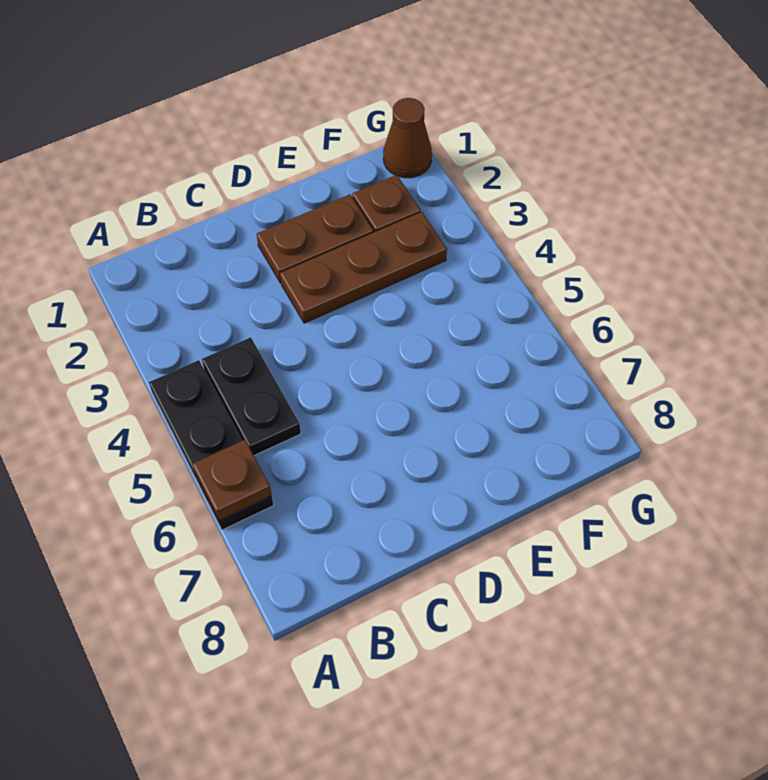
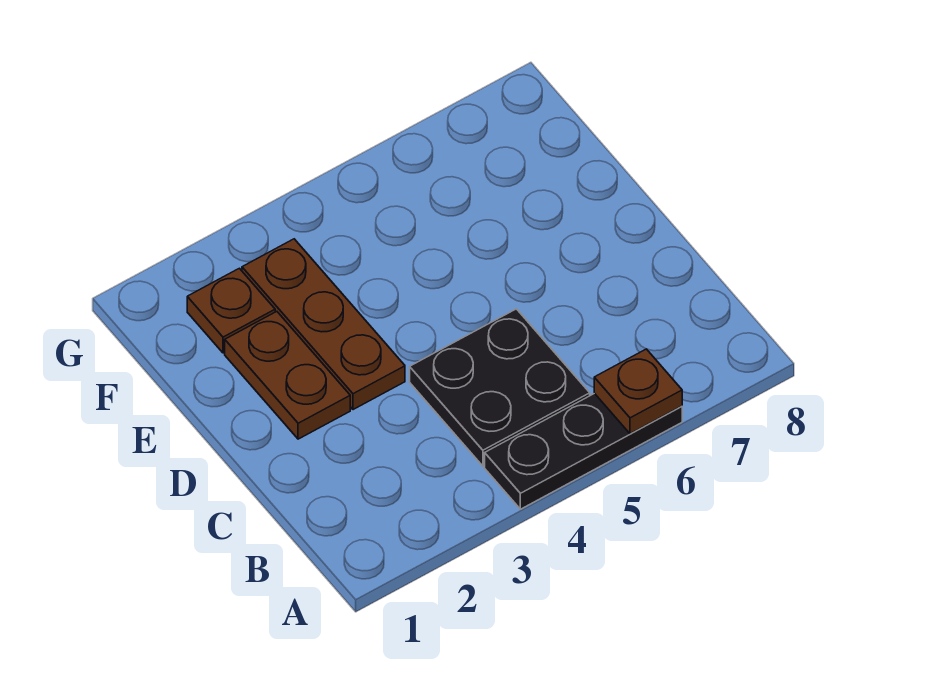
black plate B4:B5 level 1 -> black plate B4:C5 level 1
brown cone G1 level 1 -> none

